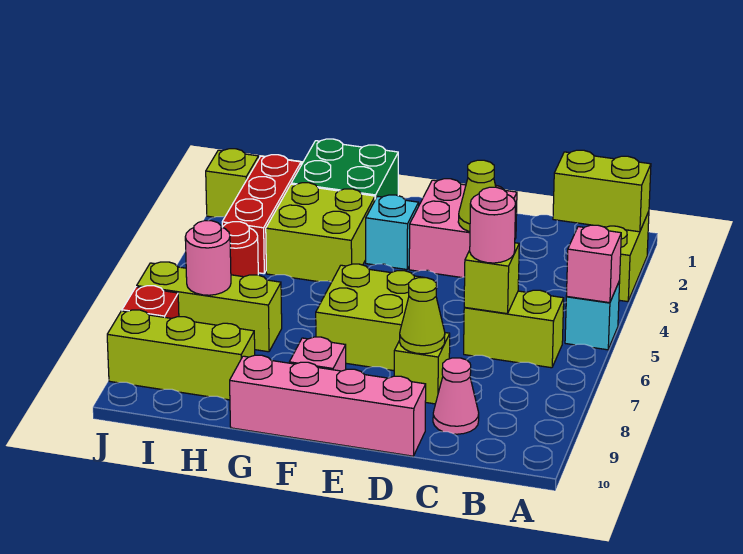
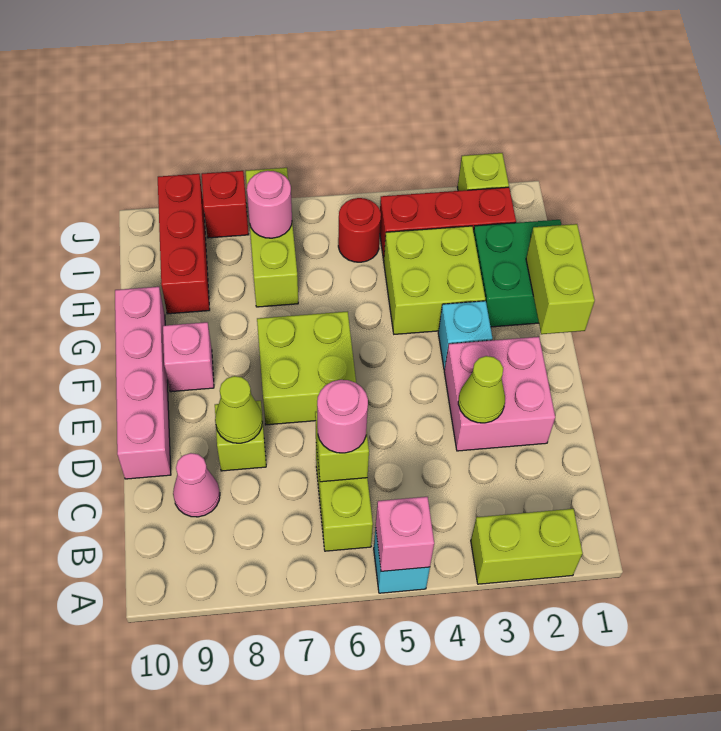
lime brick A2:B2 level 2 -> lime brick F1:G1 level 2
lime brick H9:J9 level 1 -> red brick H9:J9 level 1

